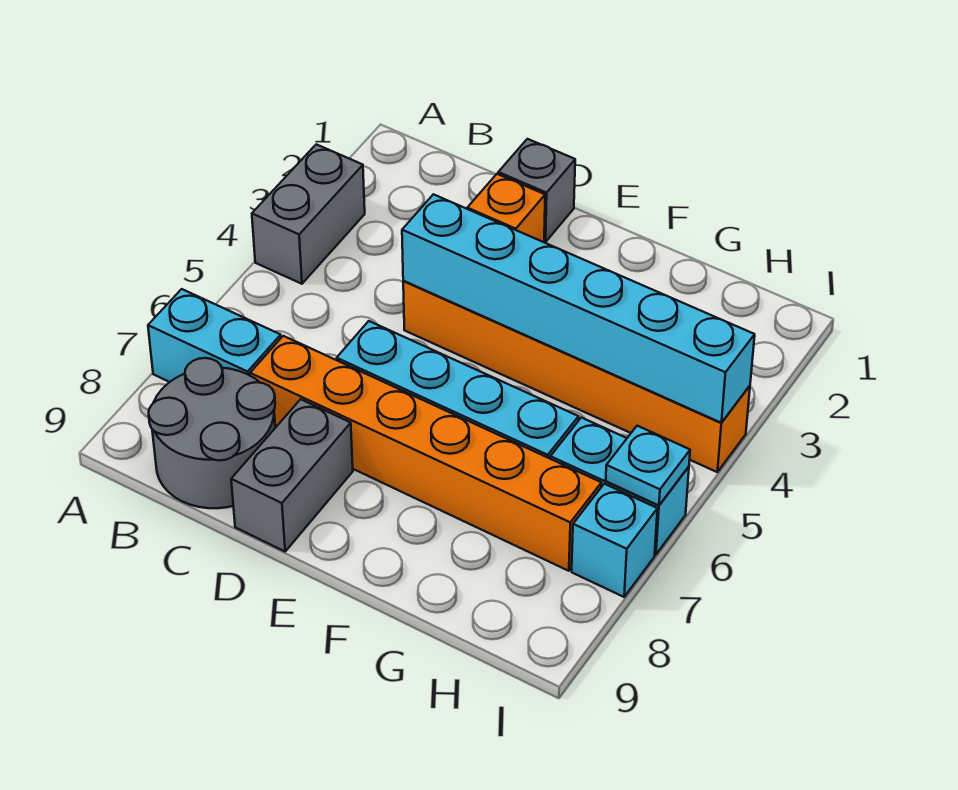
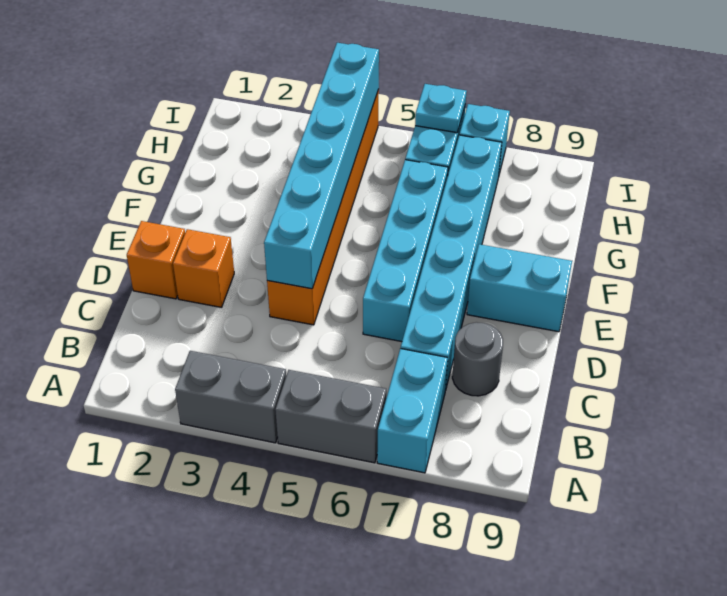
grey round brick B8:C9 level 1 -> grey round brick C8 level 1
orange brick C7:H7 level 1 -> cyan brick C7:H7 level 1
grey brick D1 level 1 -> orange brick D1 level 1
grey brick D8:D9 level 1 -> grey brick A5:A6 level 1
none -> cyan brick E8:E9 level 1

